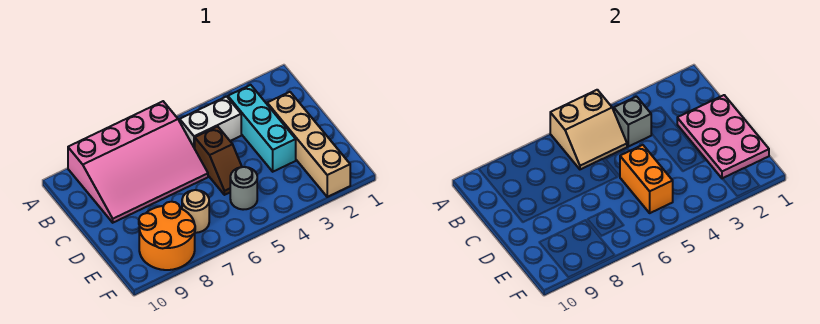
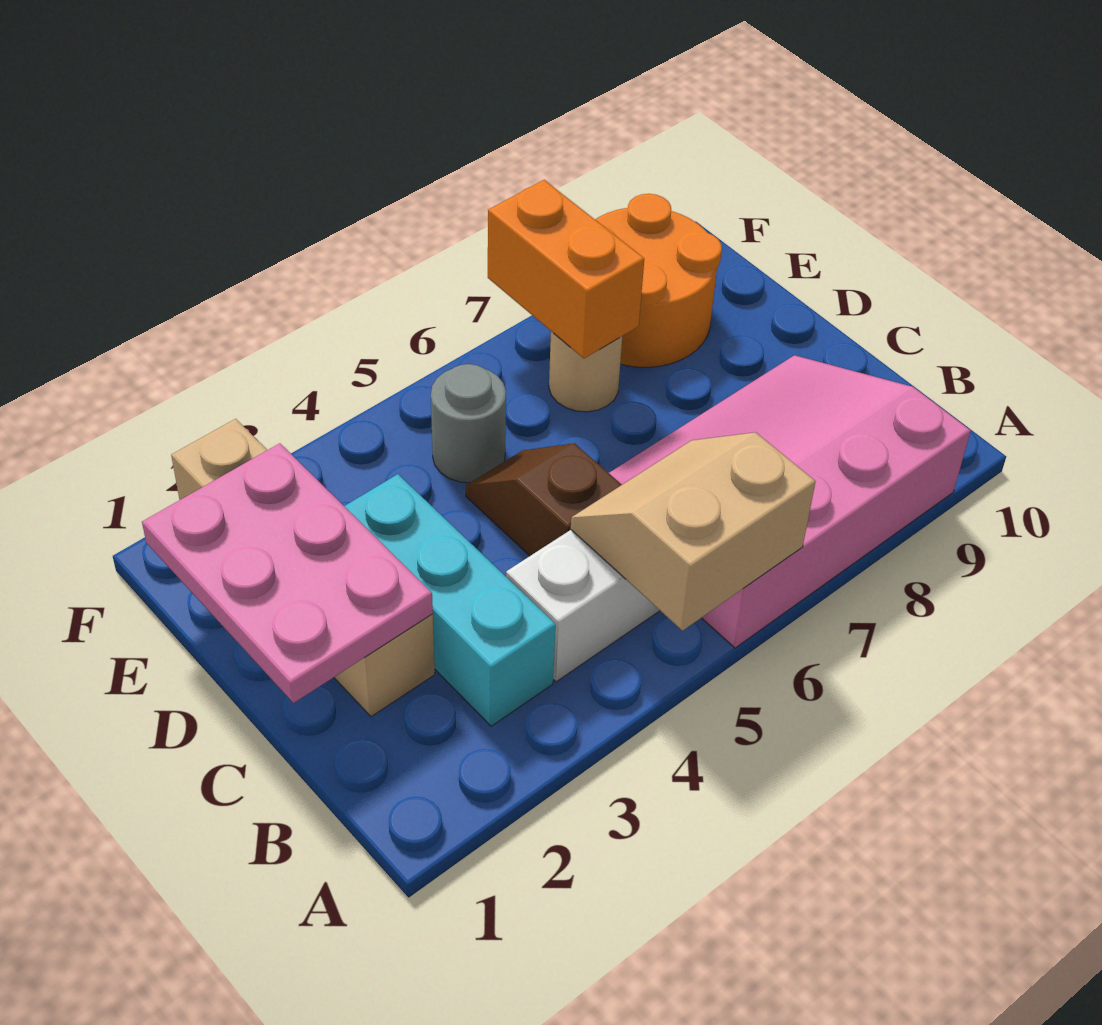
grey brick B4 level 2 -> none
orange brick D5:E5 level 2 -> orange brick E7:F7 level 2

